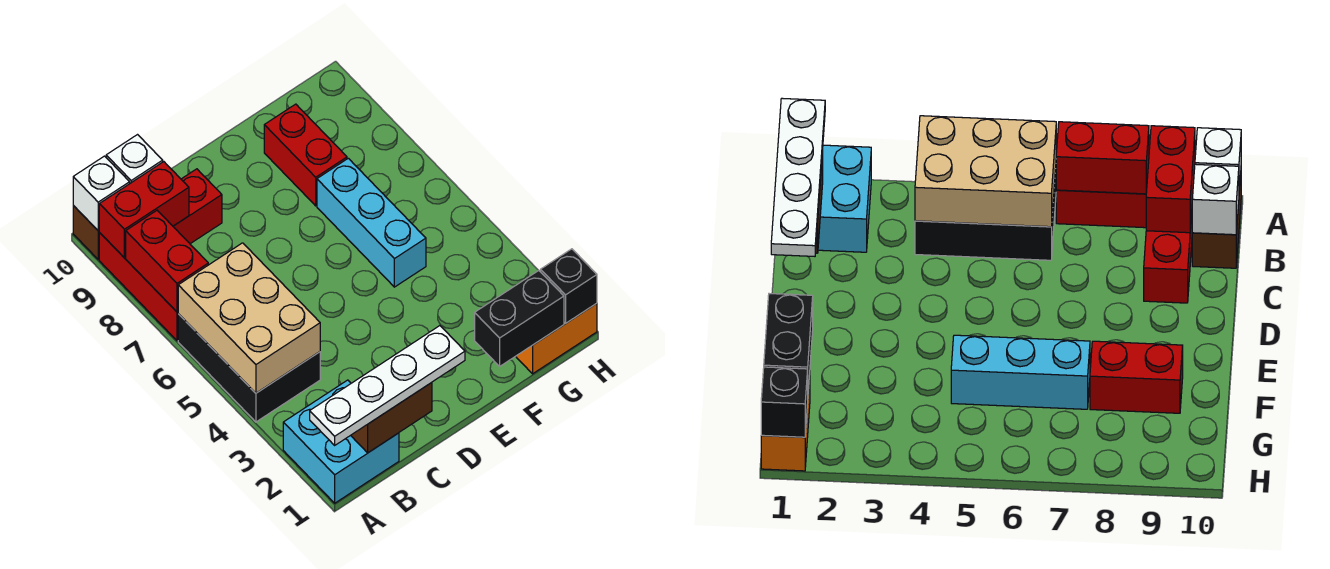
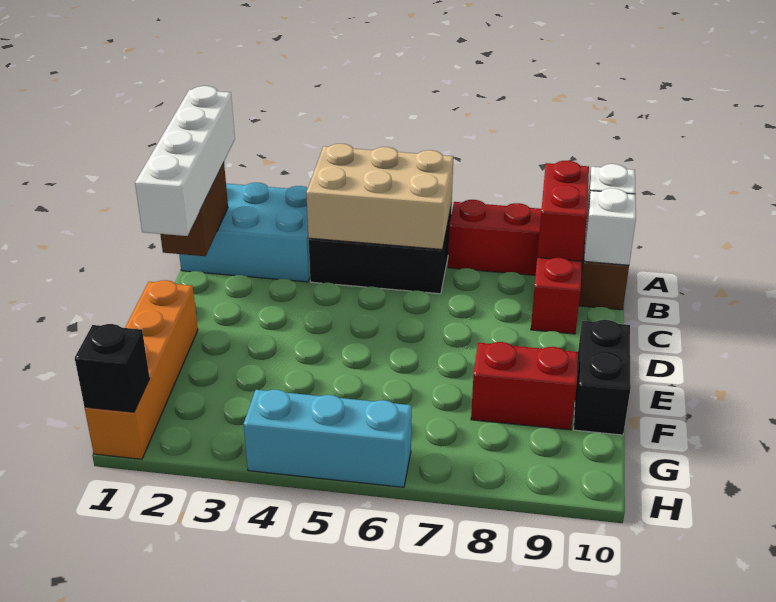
cyan brick A1:B2 level 1 -> cyan brick A1:B3 level 1
white plate A1:D1 level 3 -> white brick A1:D1 level 3
red brick A7:A8 level 2 -> none
black brick F1:G1 level 2 -> black brick E10:F10 level 1
cyan brick F5:F7 level 1 -> cyan brick H4:H6 level 1
orange brick G1:H1 level 1 -> orange brick E1:H1 level 1

